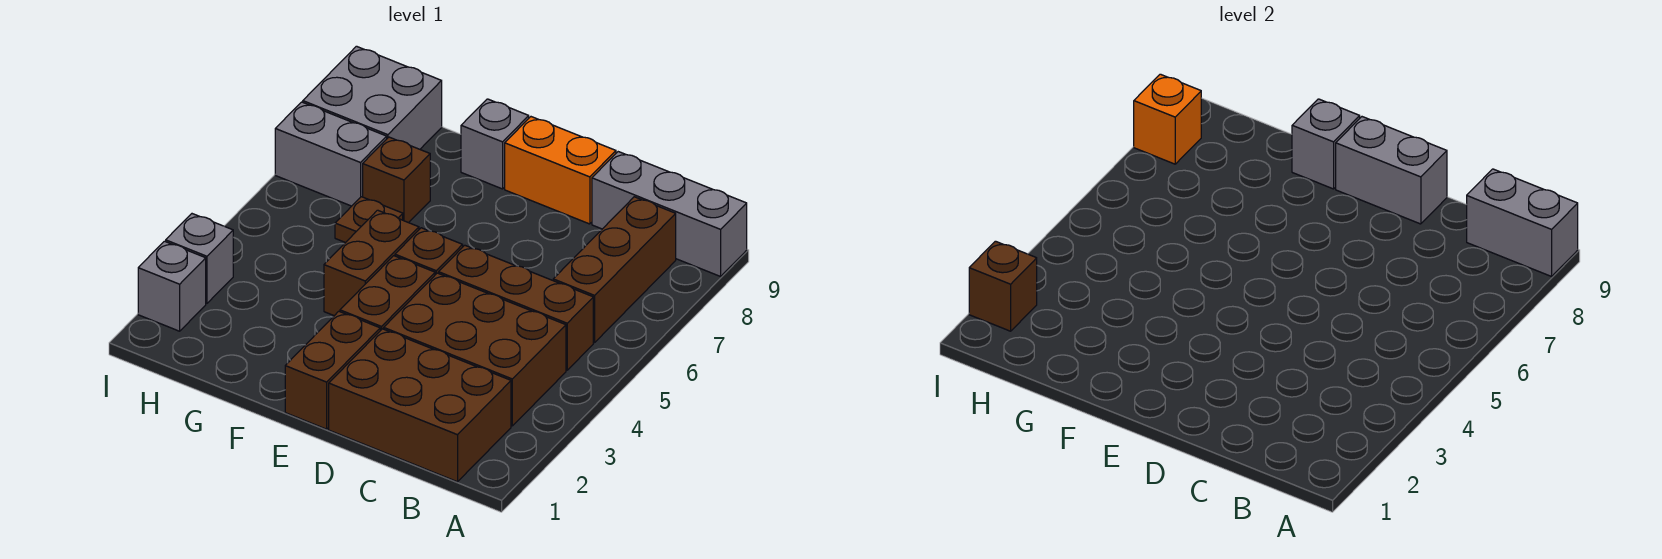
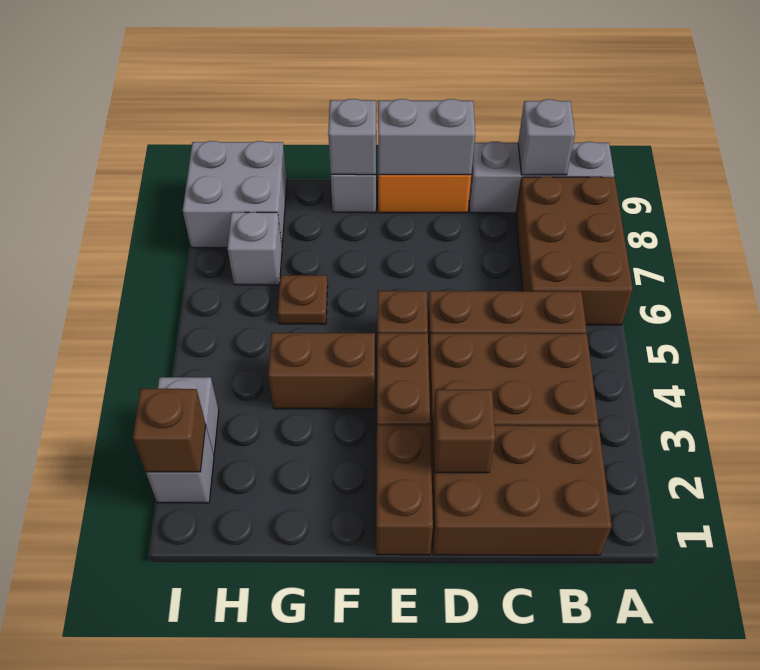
grey brick A9:B9 level 2 -> grey brick B9 level 2
brown brick B6:B8 level 1 -> brown brick A6:B8 level 1
brown brick F4:F5 level 1 -> brown brick F4:G4 level 1
brown brick G7 level 1 -> brown brick D2 level 2
grey brick H7:I7 level 1 -> grey brick H7 level 1
orange brick I8 level 2 -> none

